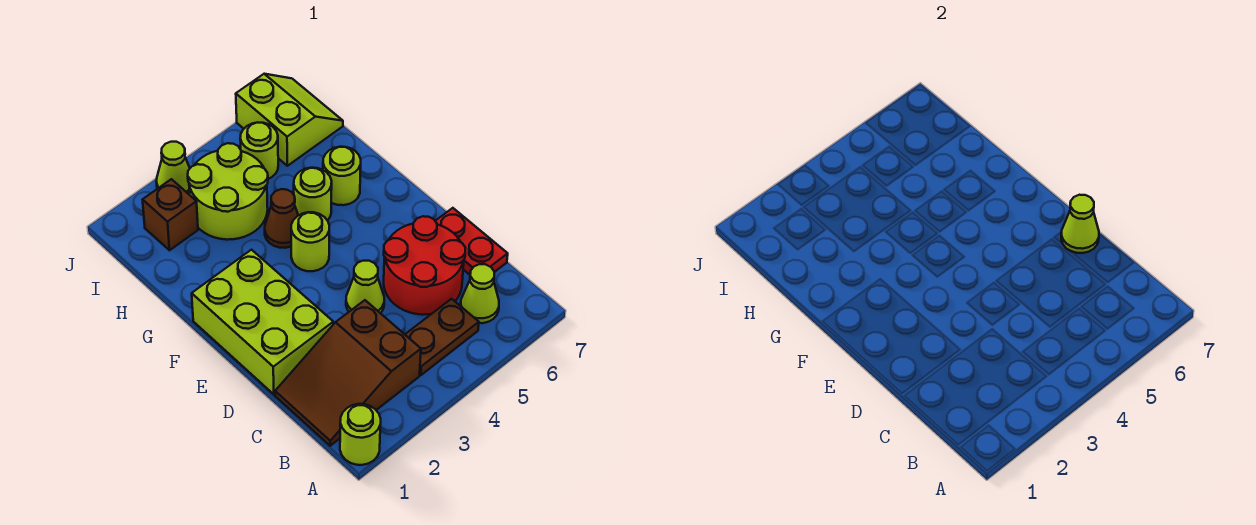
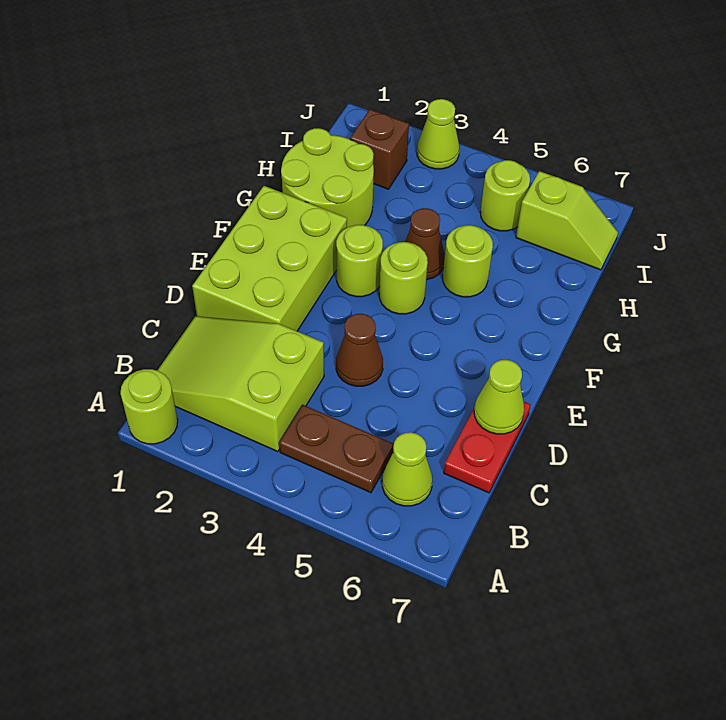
brown slope B1:C3 level 1 top 3 -> lime slope B1:C3 level 1 top 3
red round brick C5:D6 level 1 -> none
lime cone D4 level 1 -> brown cone D4 level 1
lime round brick G6 level 1 -> lime round brick F3 level 1
lime round brick H3:I4 level 1 -> lime round brick G1:H2 level 1
lime slope I6:J7 level 1 top 6 -> lime slope I6:I7 level 1 top 6

